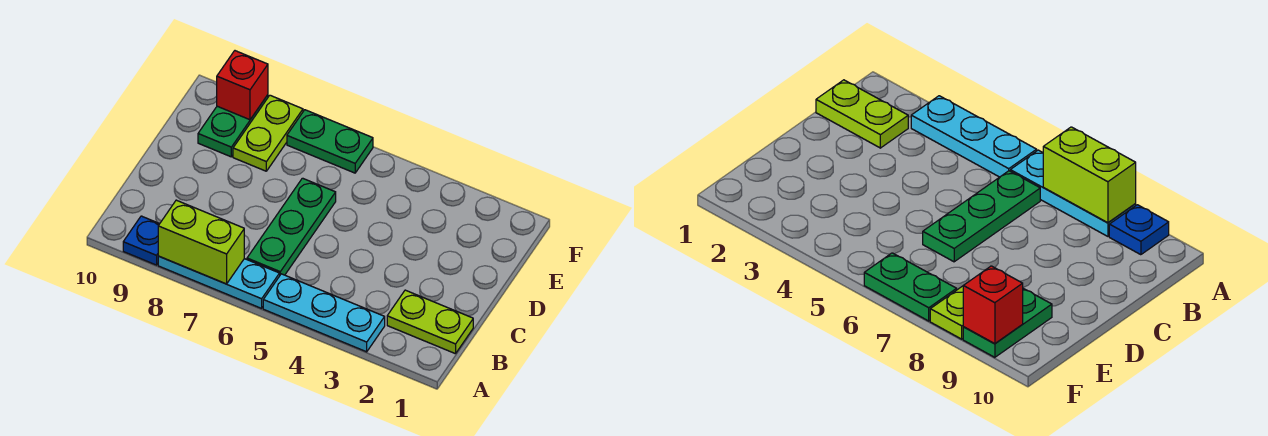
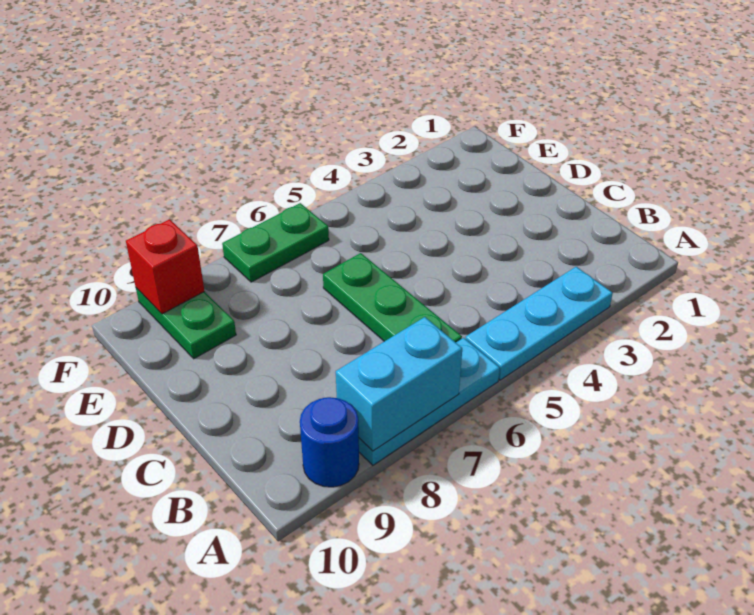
lime brick A7:A8 level 2 -> cyan brick A7:A8 level 2
blue plate A9 level 1 -> blue round brick A9 level 1
lime plate B1:B2 level 1 -> none
lime plate E8:F8 level 1 -> none

